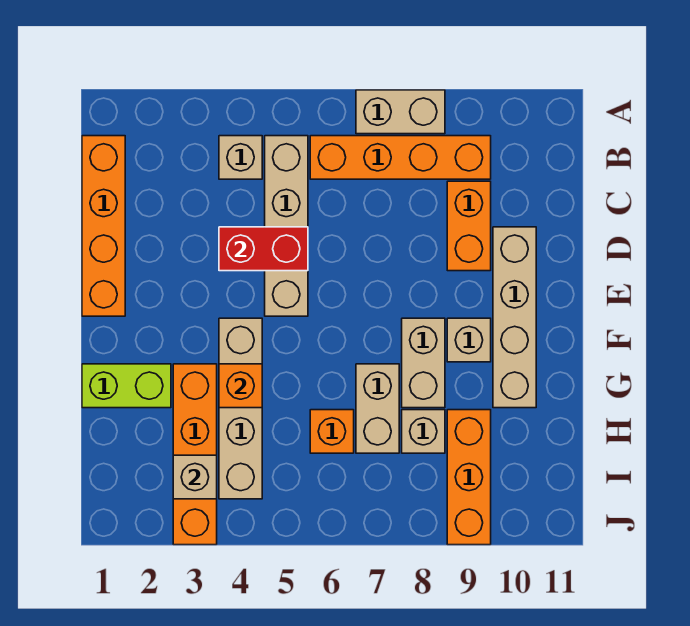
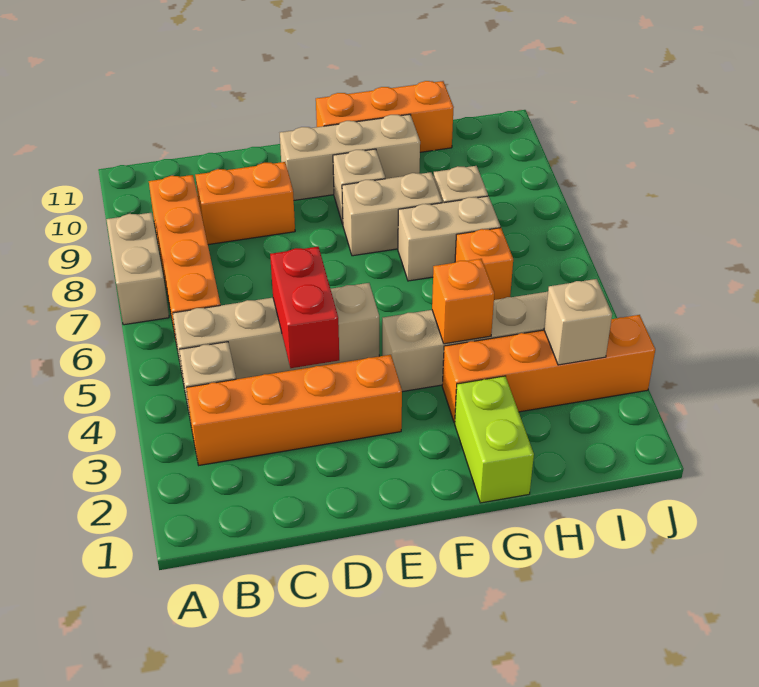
orange brick B1:E1 level 1 -> orange brick B3:E3 level 1
tan brick D10:G10 level 1 -> tan brick E10:G10 level 1
orange brick H9:J9 level 1 -> orange brick F11:H11 level 1

